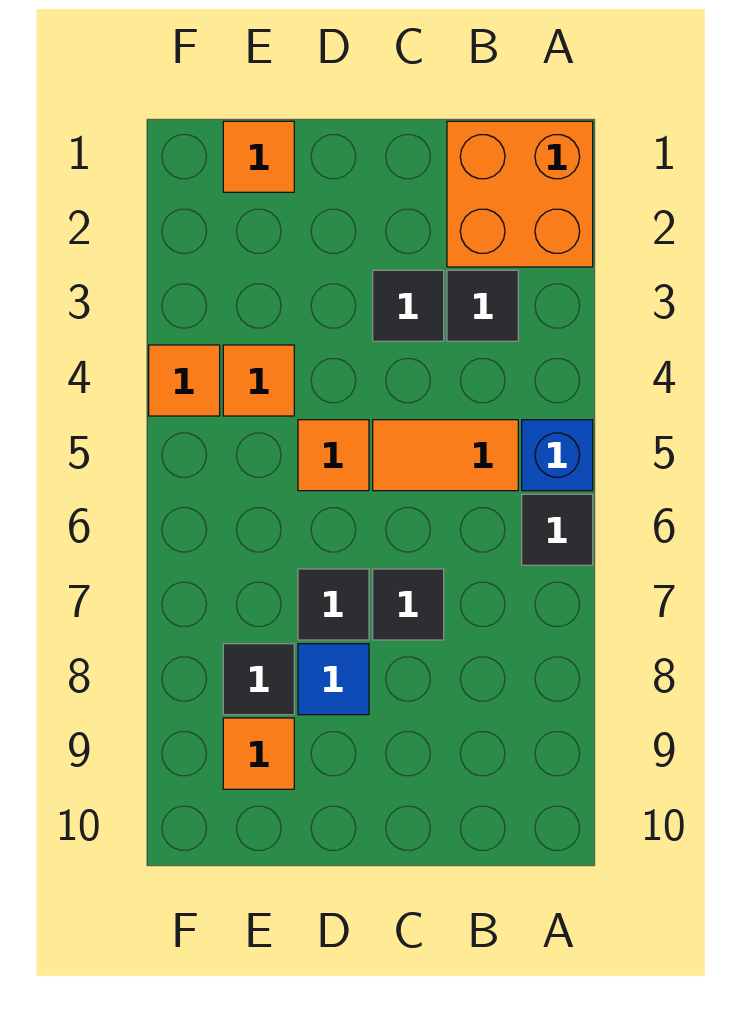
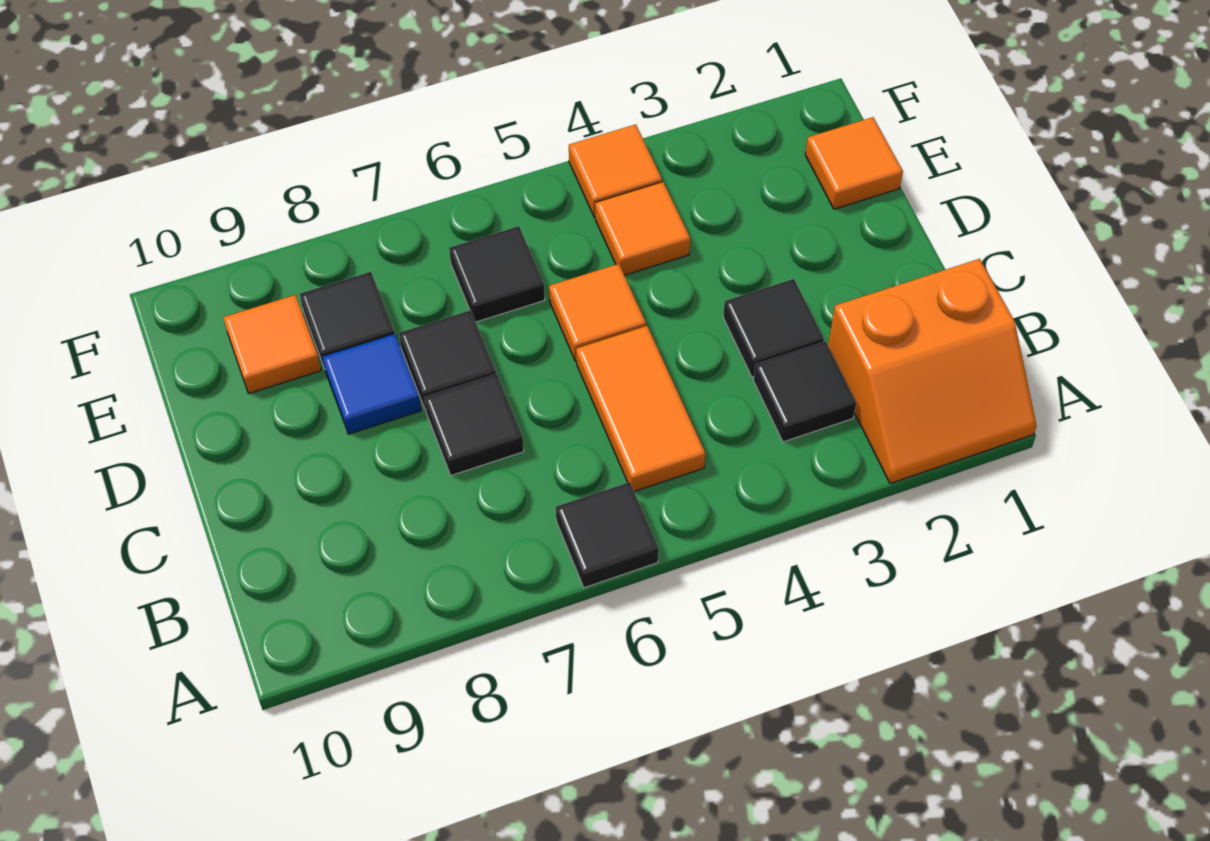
orange brick A1:B2 level 1 -> orange slope A1:B2 level 1 top B
blue brick A5 level 1 -> none
none -> black tile E6 level 1

